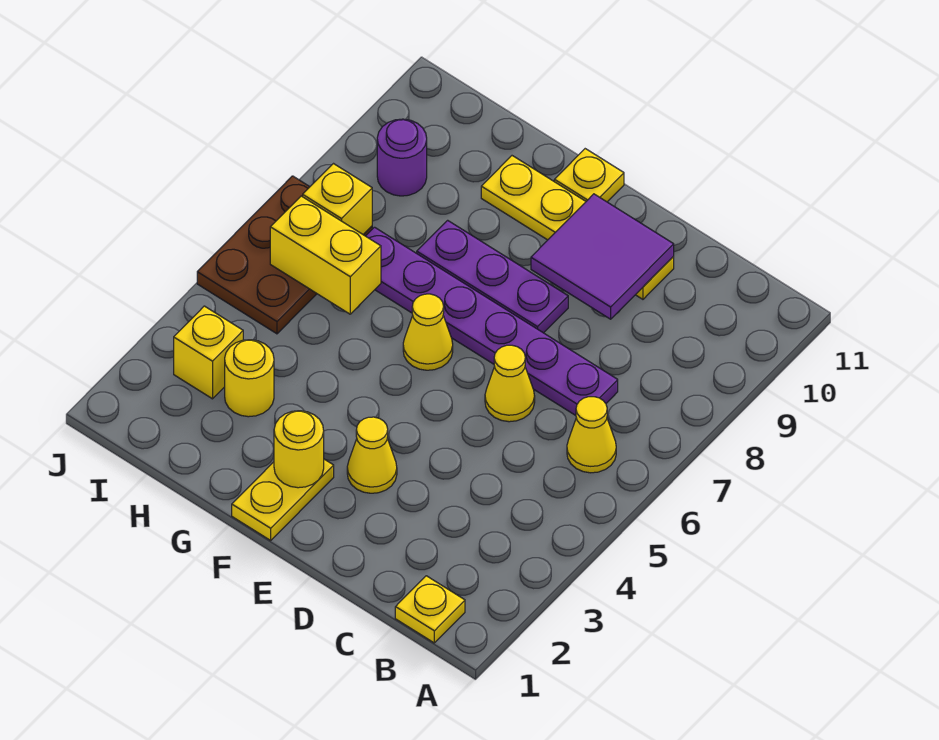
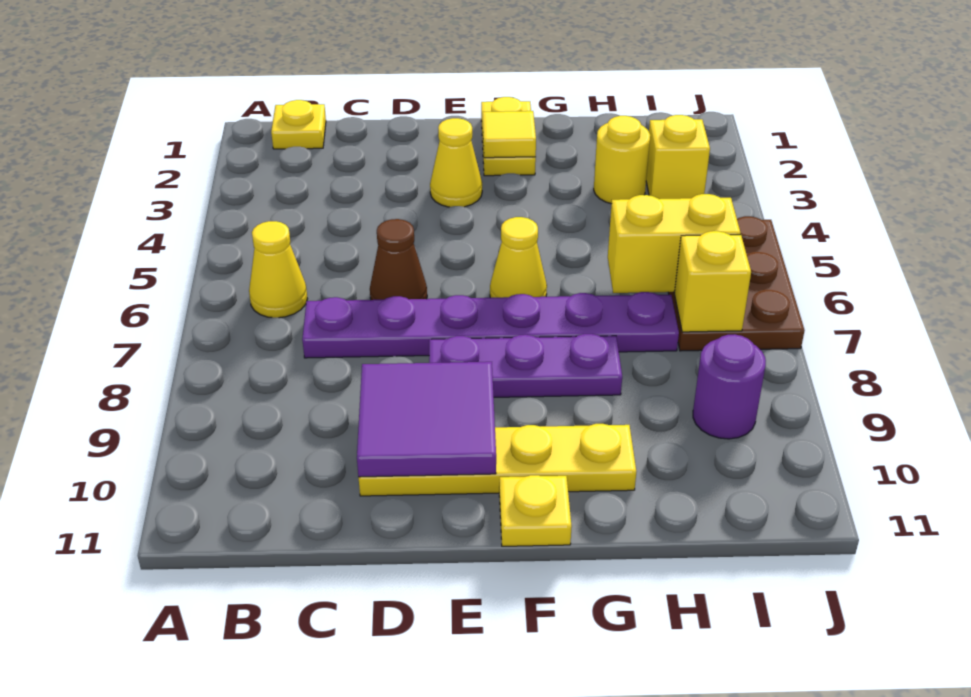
yellow cone D6 level 1 -> brown cone D6 level 1
yellow round brick F2 level 2 -> yellow tile F2 level 2

